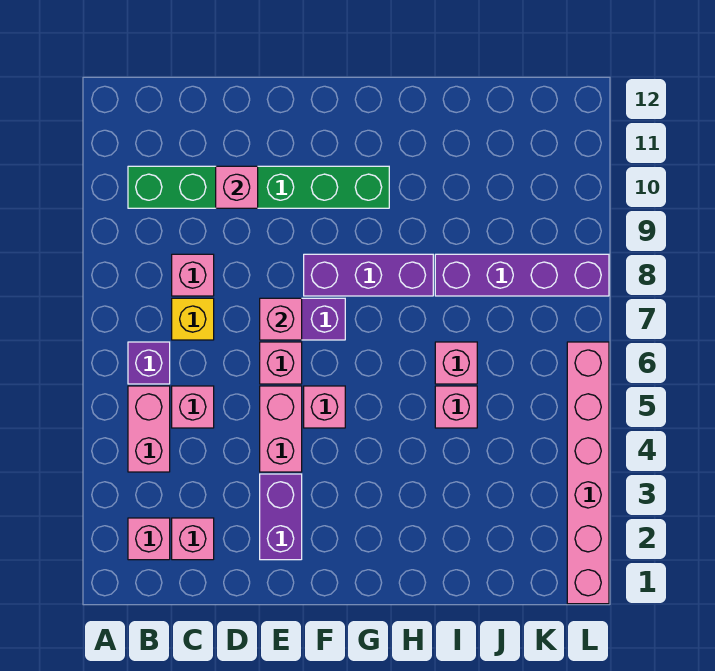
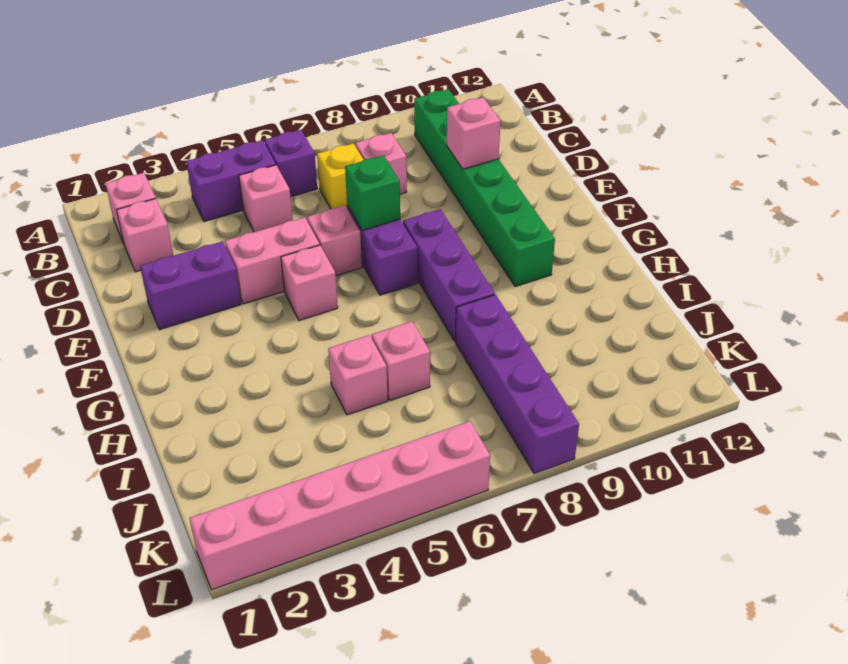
pink brick B4:B5 level 1 -> purple brick B4:B5 level 1
pink brick E7 level 2 -> green brick E7 level 2

